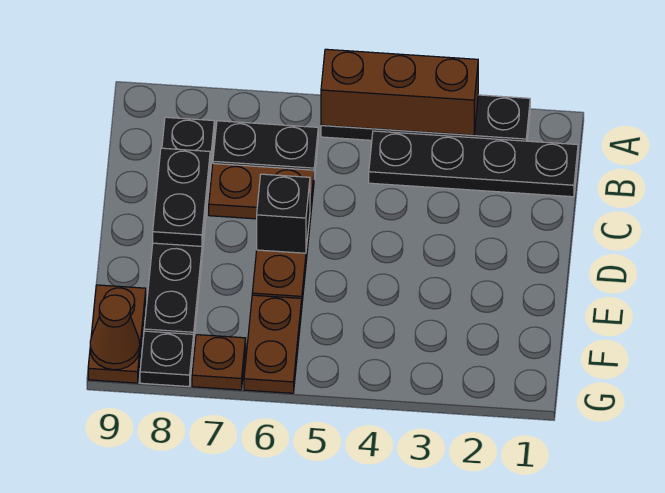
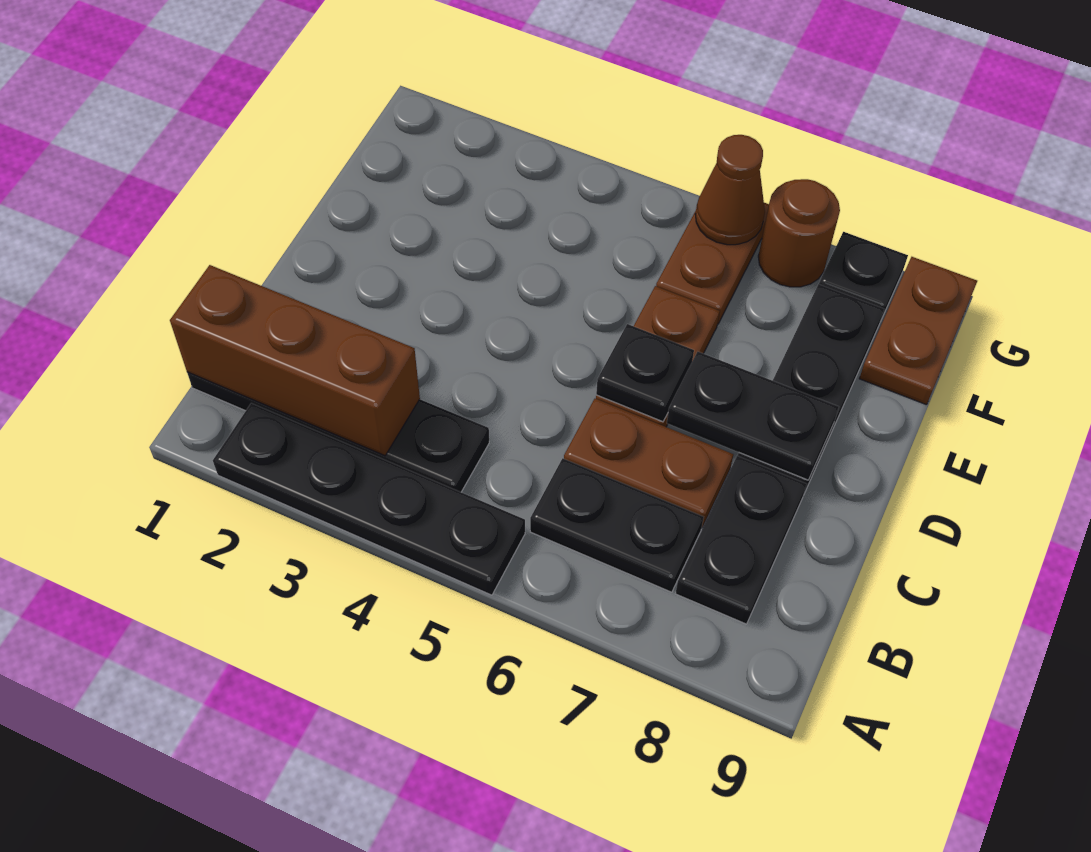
brown brick A3:A5 level 2 -> brown brick B1:B3 level 2
black plate C8:D8 level 2 -> black plate D7:D8 level 2
black brick D6 level 2 -> black plate D6 level 2
brown plate G7 level 1 -> brown round brick G7 level 1
brown cone G9 level 2 -> brown cone G6 level 2

